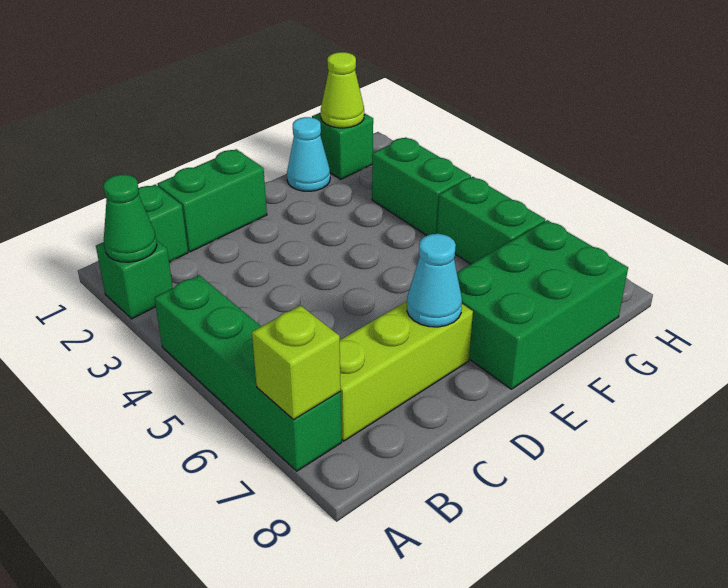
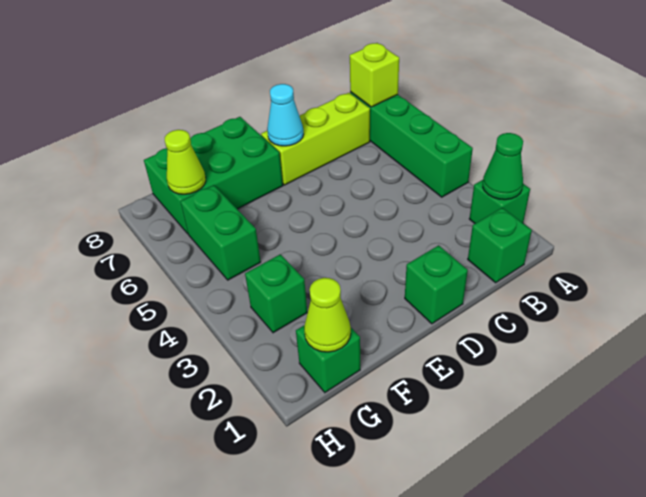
green brick C1:D1 level 1 -> green brick D1 level 1
cyan cone F1 level 1 -> none
green brick G3:G4 level 1 -> green brick G3 level 1
none -> lime cone G7 level 2

